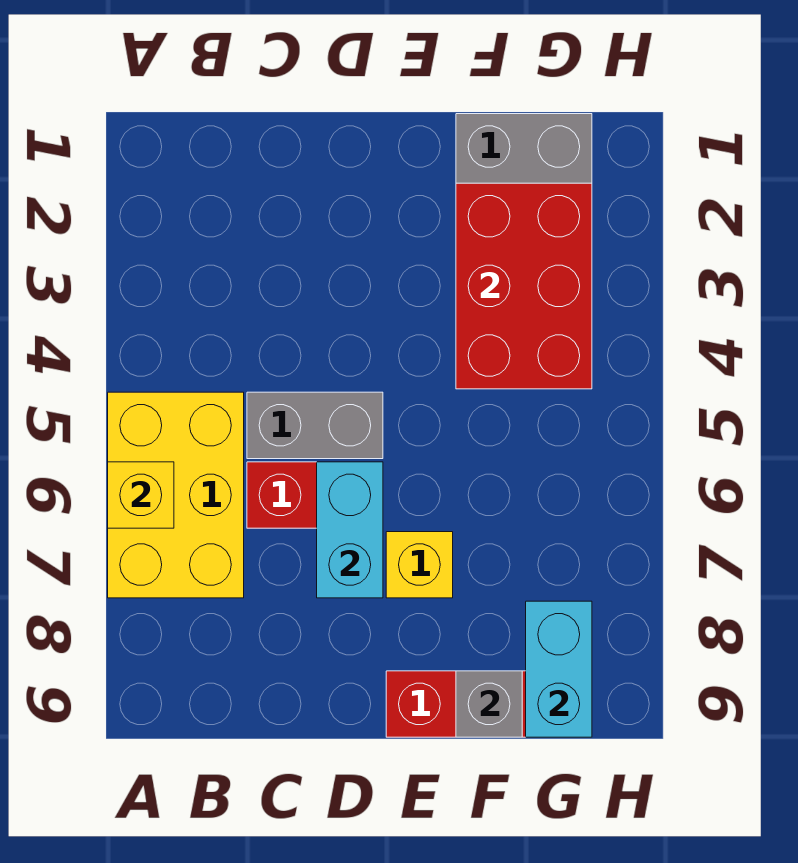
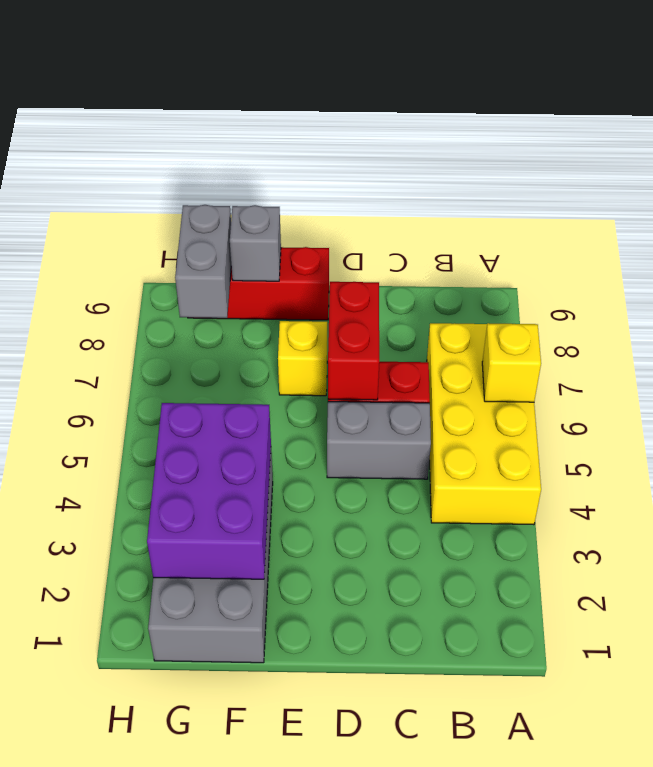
yellow brick A5:B7 level 1 -> yellow brick A4:B7 level 1
cyan brick D6:D7 level 2 -> red brick D6:D7 level 2
red brick F2:G4 level 2 -> purple brick F2:G4 level 2
cyan brick G8:G9 level 2 -> grey brick G8:G9 level 2

